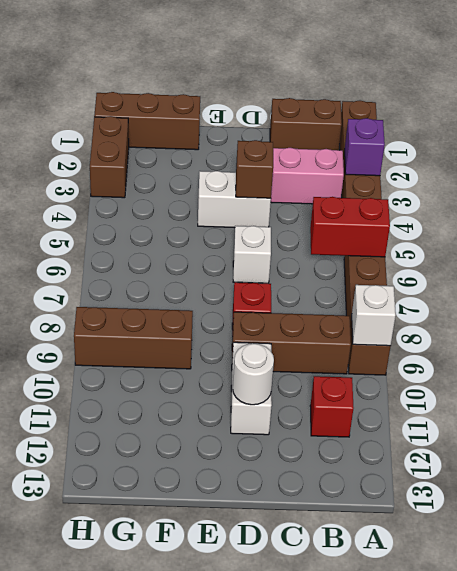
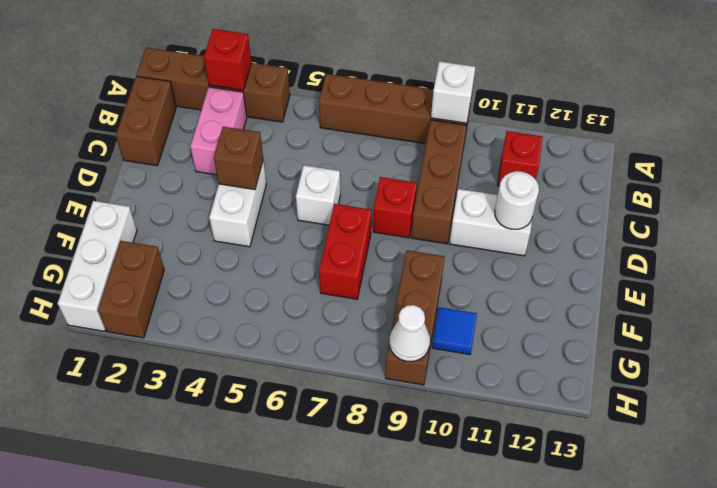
purple brick A3 level 2 -> red brick A3 level 2
red brick A6:B6 level 2 -> red brick E7:F7 level 1
brown brick F1:H1 level 1 -> white brick F1:H1 level 1
none -> blue tile G10 level 1
brown brick H2:H3 level 1 -> brown brick G2:H2 level 1
none -> white cone H9 level 2

